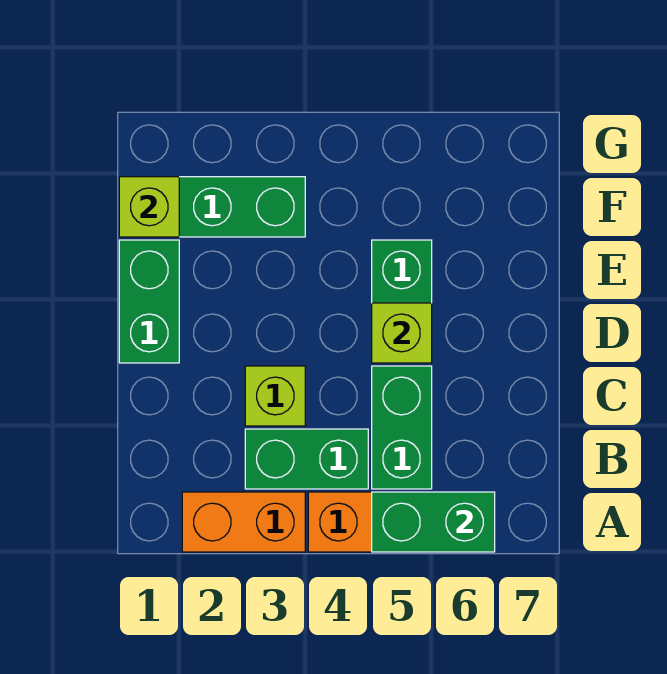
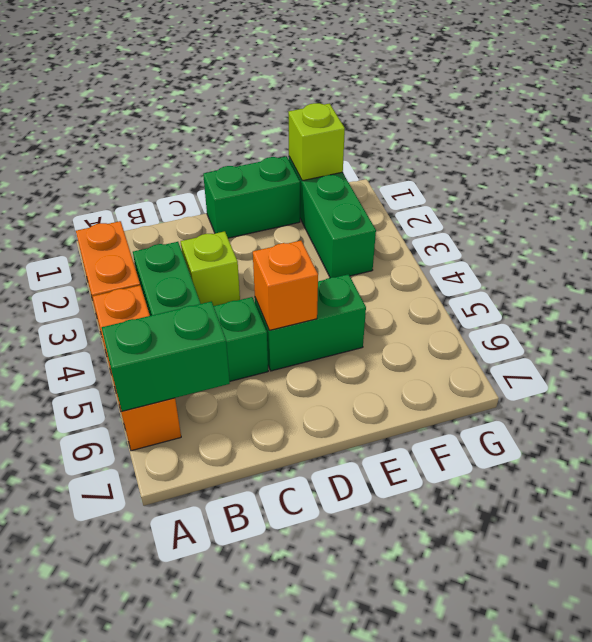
green brick A5:A6 level 2 -> green brick A6:B6 level 2
lime brick D5 level 2 -> orange brick D5 level 2

